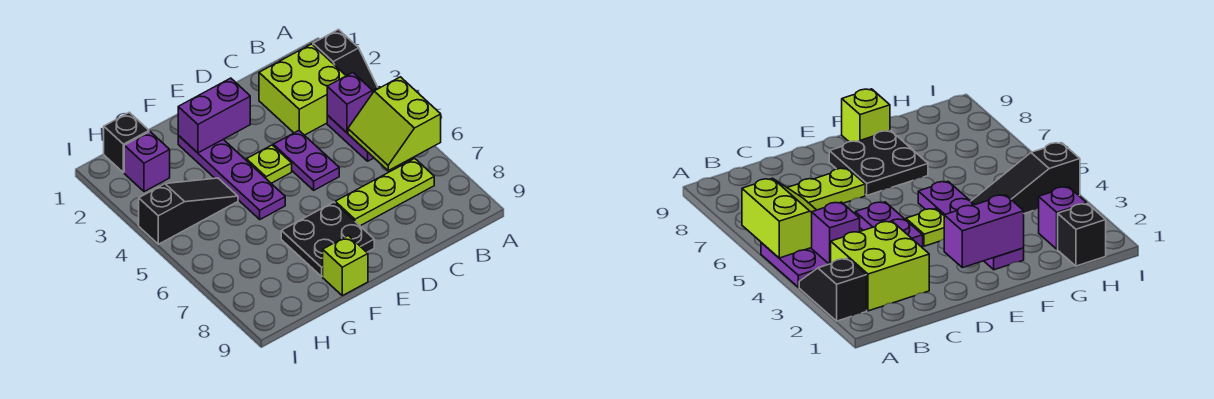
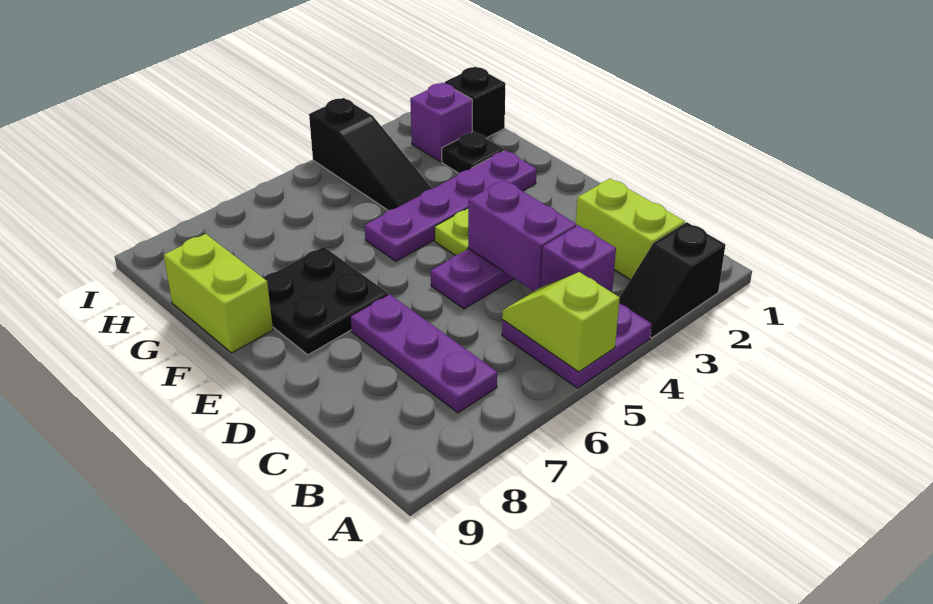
lime slope A5:B6 level 2 top A -> lime slope A5:B5 level 2 top A
lime brick B2:C3 level 1 -> lime brick B2:C2 level 1
lime plate B7:D7 level 1 -> purple plate B7:D7 level 1
purple brick E2:F2 level 2 -> purple brick C4:D4 level 2
lime brick F9 level 1 -> lime brick F9:G9 level 1
none -> black plate G2 level 1

